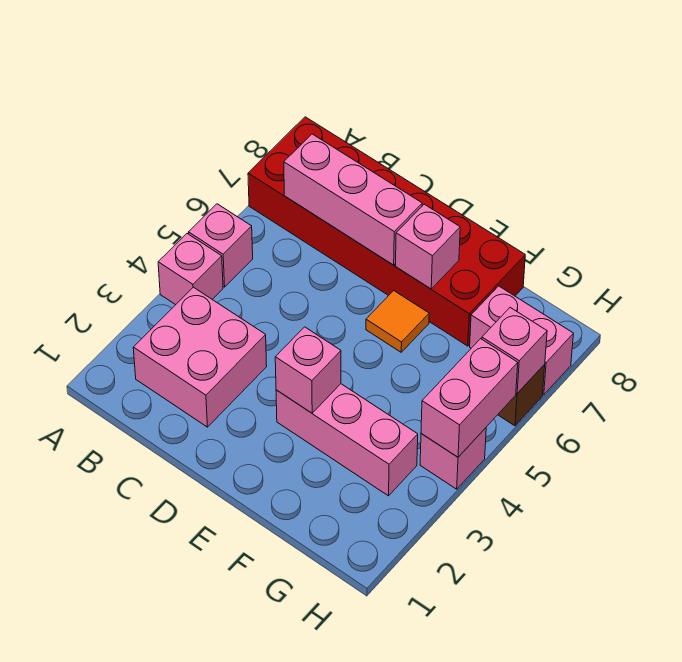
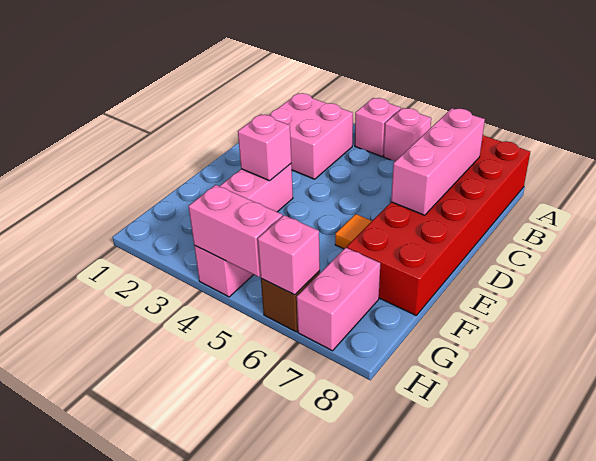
pink brick E7 level 2 -> none

